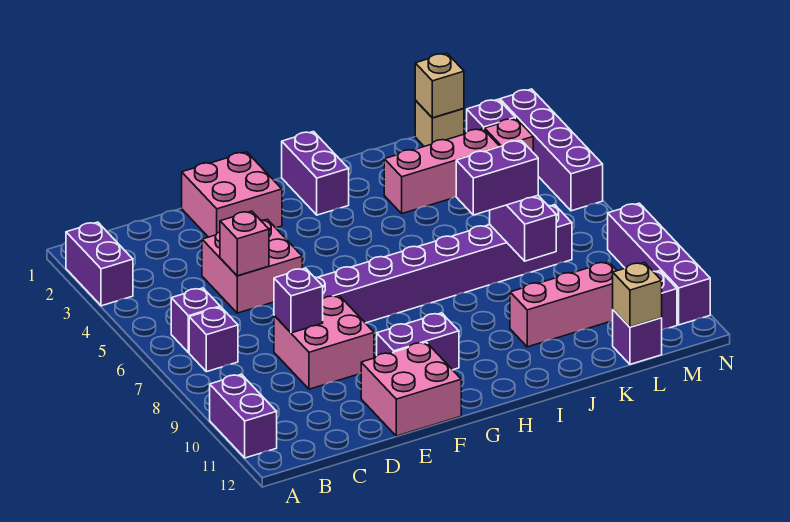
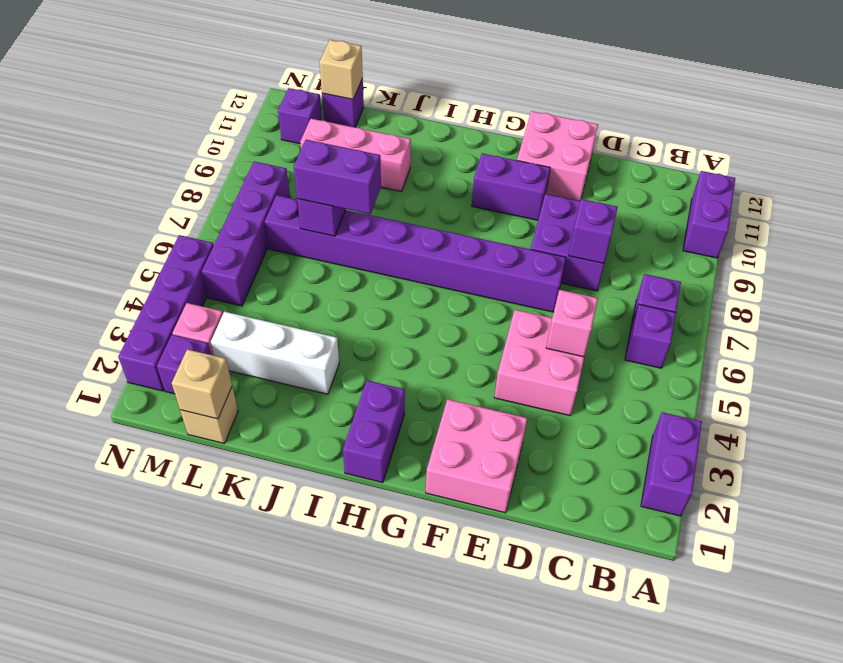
pink brick D8:E9 level 1 -> purple brick D8:E9 level 1
pink brick J3:L3 level 1 -> white brick J3:L3 level 1
purple brick N8:N11 level 1 -> purple brick M5:M8 level 1

